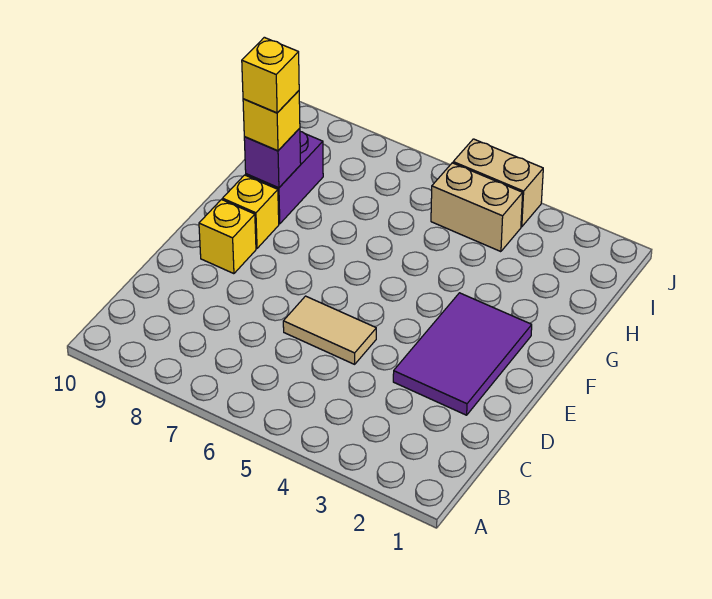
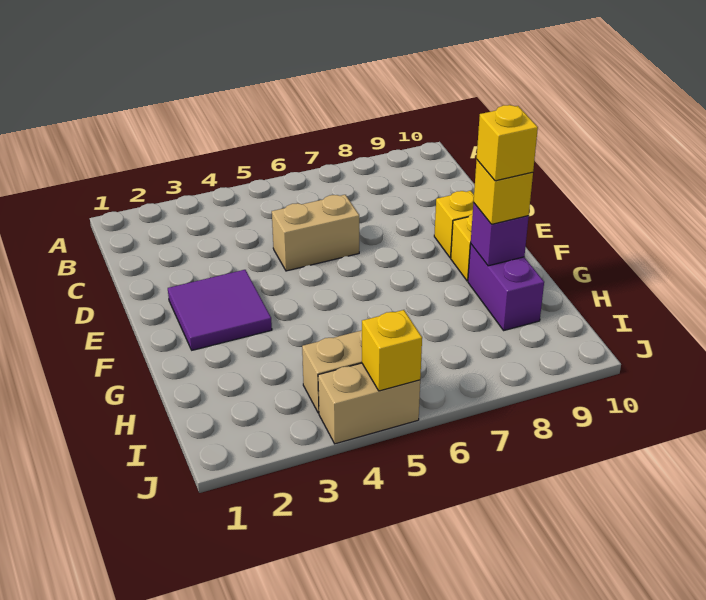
purple tile D2:F3 level 1 -> purple tile E2:F3 level 1
tan tile D5:D6 level 1 -> tan brick D5:D6 level 1
none -> yellow brick J5 level 2

